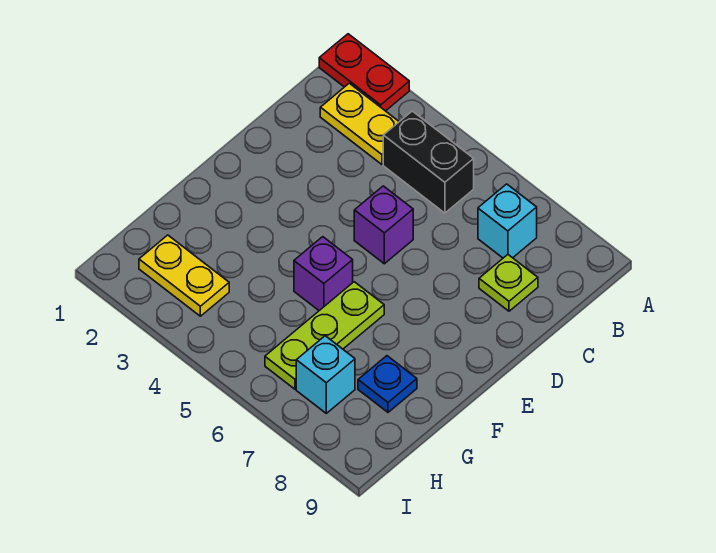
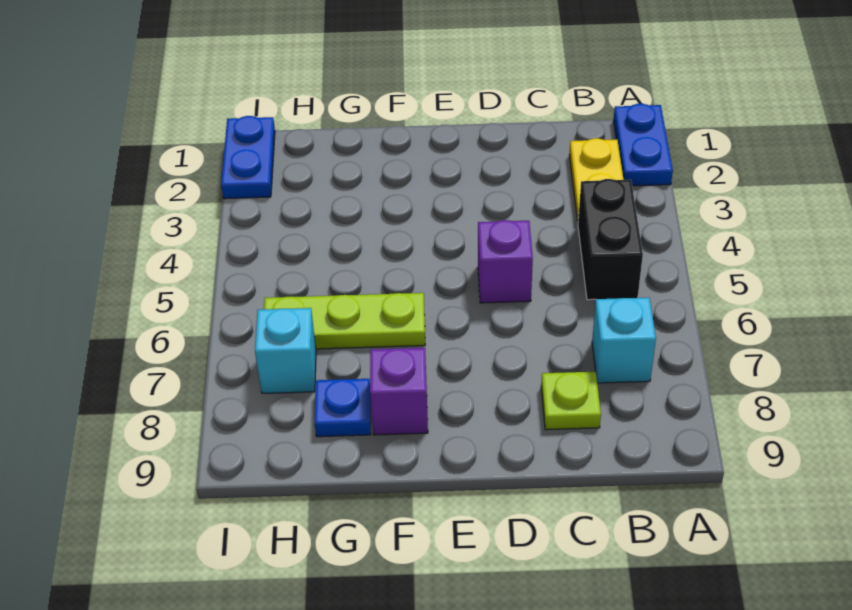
red plate A1:A2 level 1 -> blue plate A1:A2 level 1
purple brick F5 level 1 -> purple brick F8 level 1
yellow plate H2:H3 level 1 -> none
none -> blue plate I1:I2 level 1

